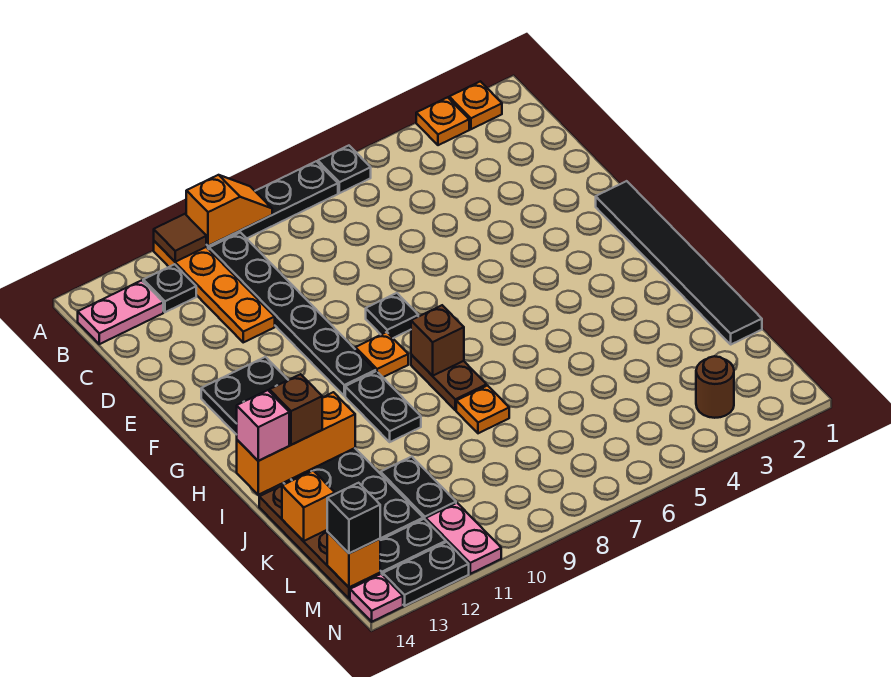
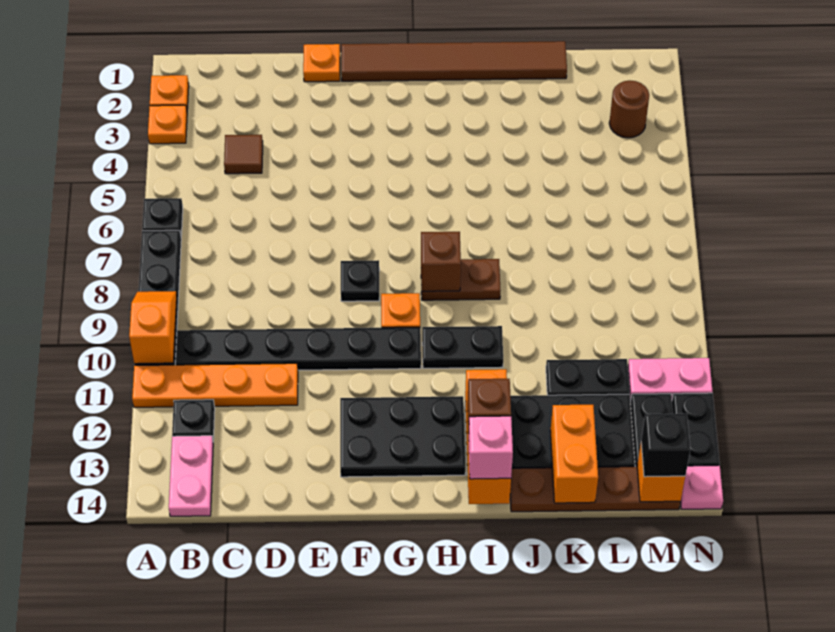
brown tile A11 level 2 -> brown tile C4 level 1
black tile F1:K1 level 1 -> brown tile F1:K1 level 1
orange plate J8 level 1 -> orange plate E1 level 1
orange brick K14 level 2 -> orange brick K13:K14 level 2

